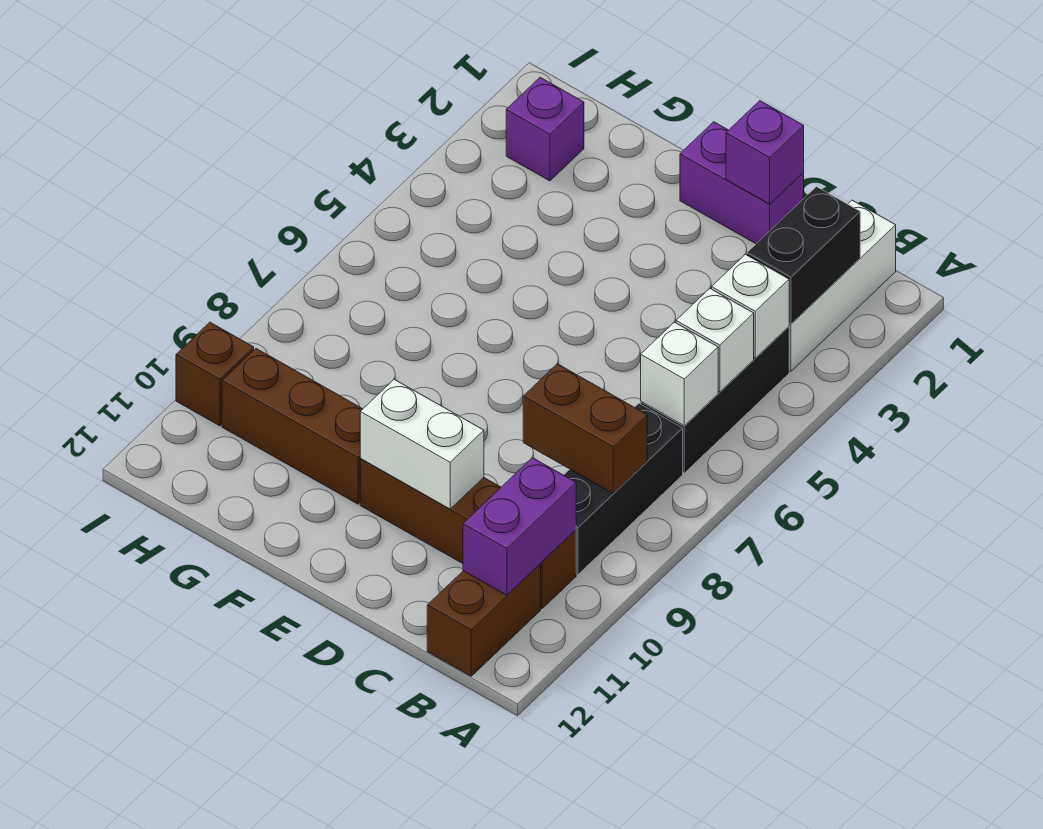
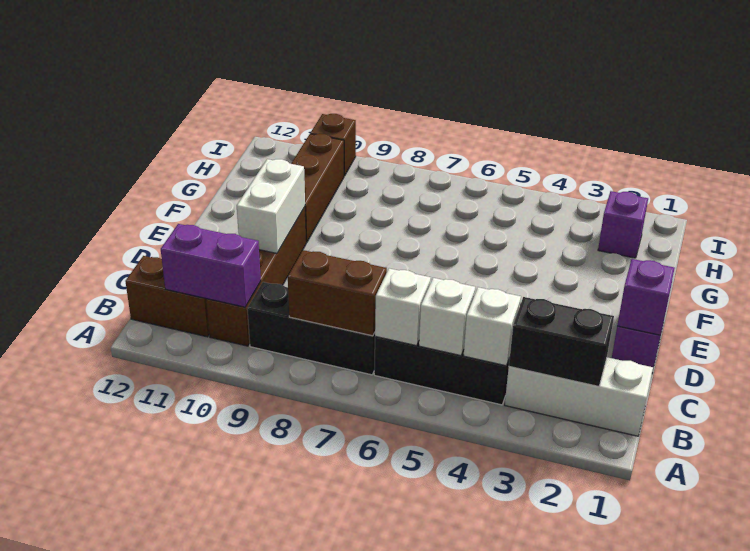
brown brick B8:C8 level 2 -> brown brick B7:B8 level 2

